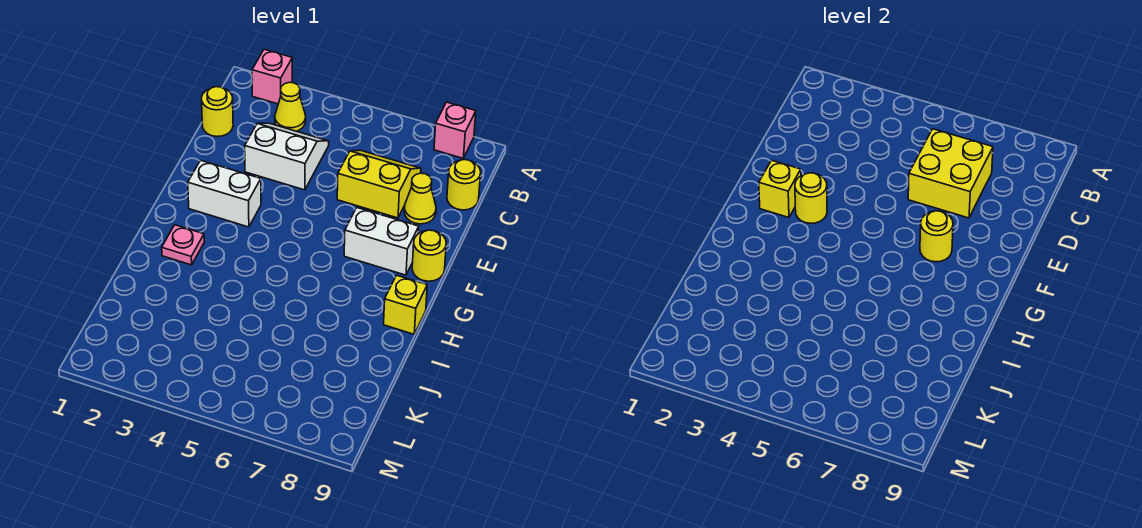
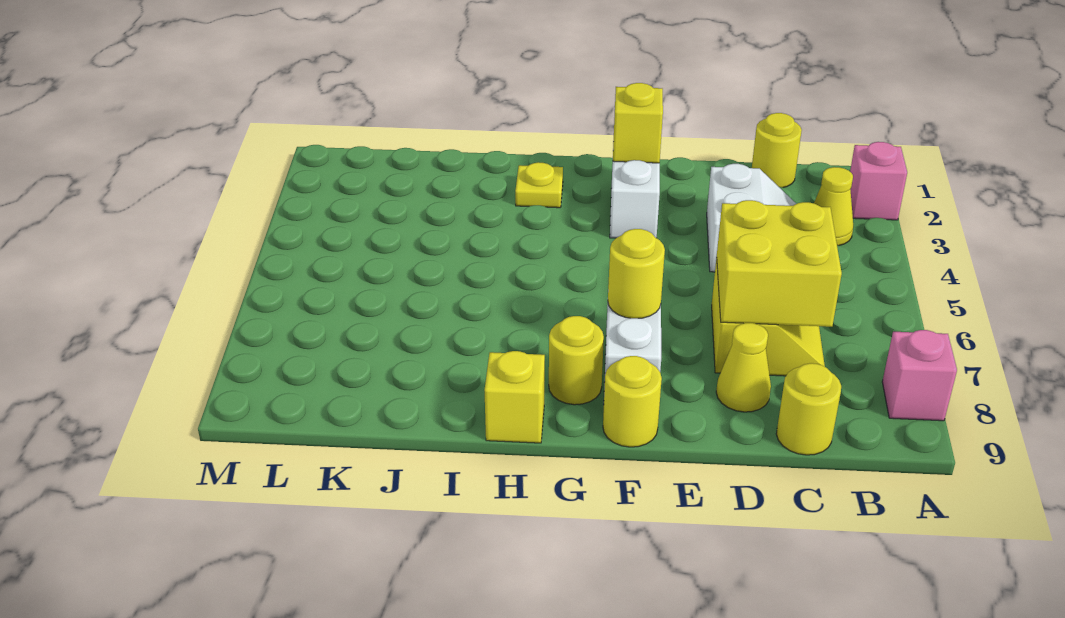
yellow round brick F3 level 2 -> yellow round brick G8 level 1
pink plate H2 level 1 -> yellow plate H2 level 1

